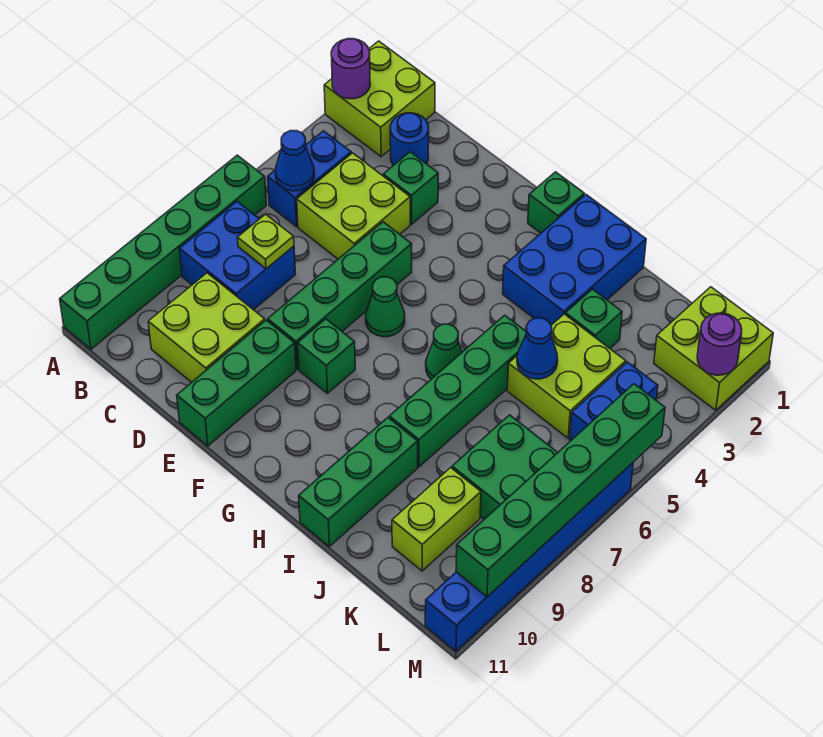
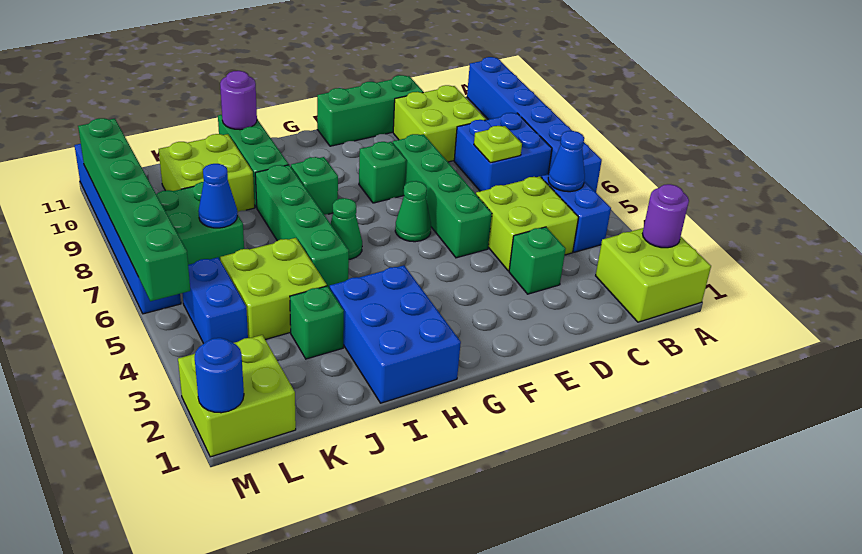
green brick A6:A11 level 1 -> blue brick A6:A11 level 1
blue round brick C2 level 1 -> blue round brick M1 level 2
green brick E9:E11 level 1 -> green brick D11:F11 level 1
green brick G1 level 1 -> green brick H8 level 1
blue cone J5 level 2 -> blue cone K7 level 2
lime brick K9:K10 level 1 -> lime brick J9:K10 level 1
purple round brick M2 level 2 -> purple round brick I11 level 2

